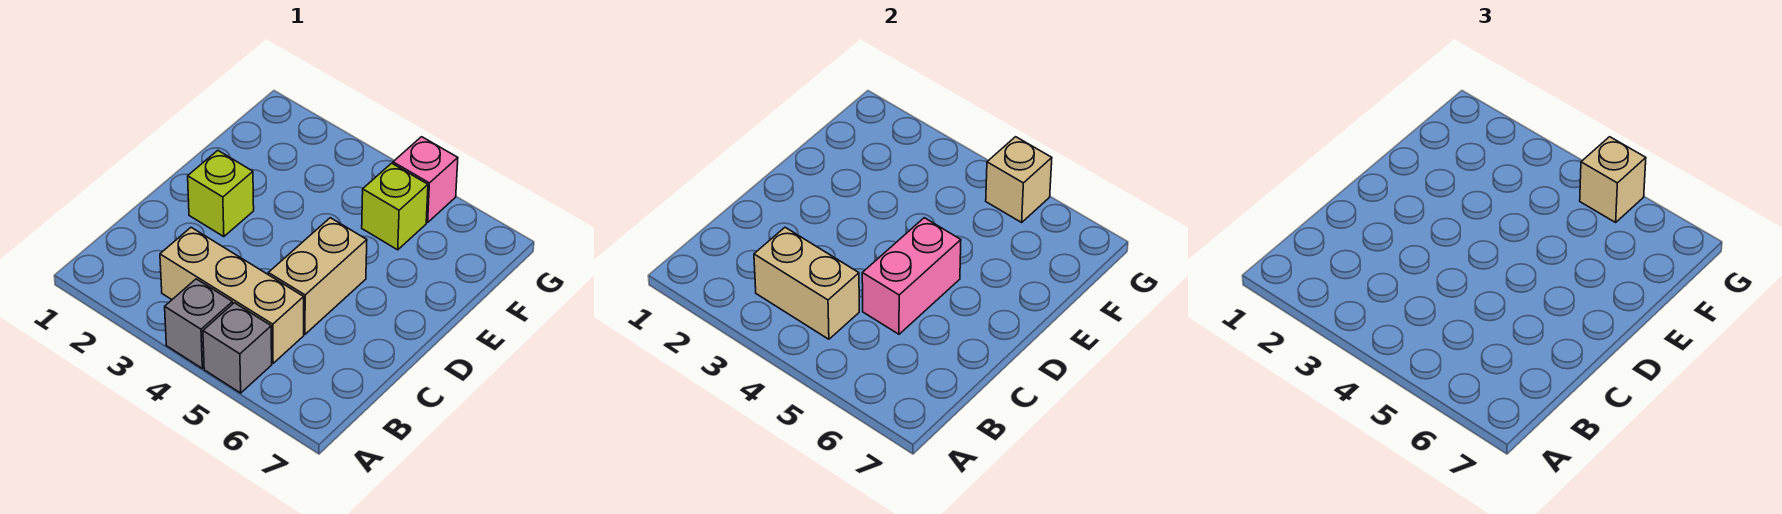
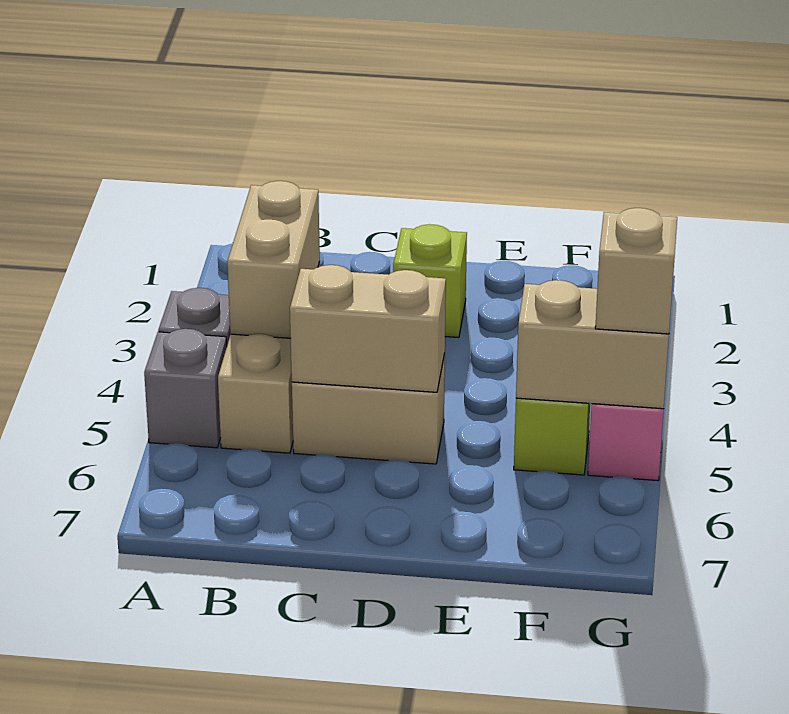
pink brick C5:D5 level 2 -> tan brick C5:D5 level 2
tan brick G5 level 2 -> tan brick F5:G5 level 2

